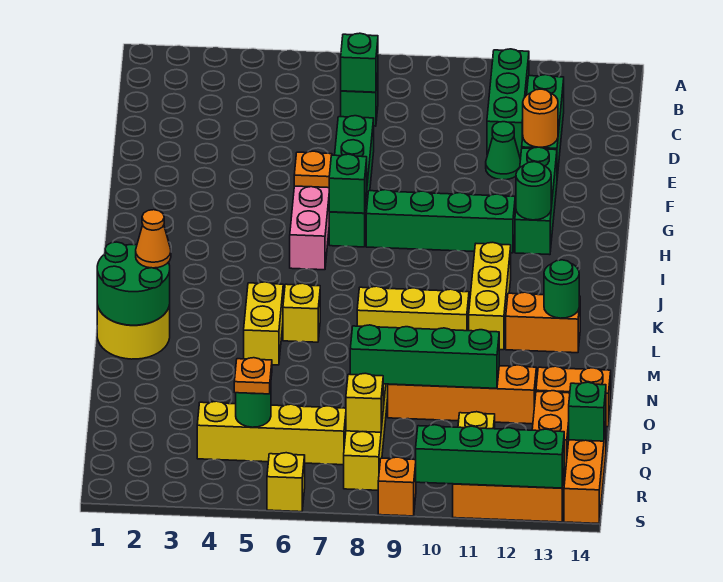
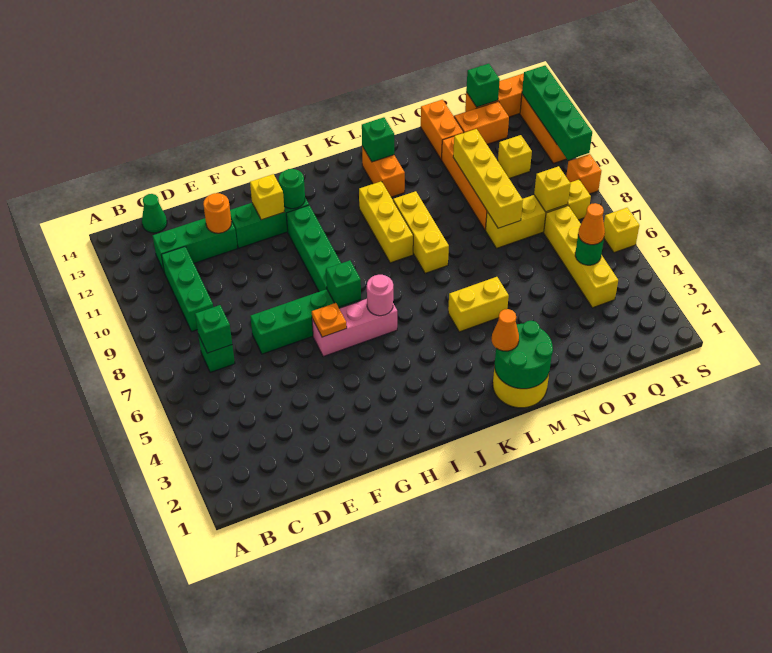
green brick B11:D11 level 1 -> green brick C9:C11 level 1
green cone E11 level 1 -> green cone C14 level 1
none -> pink round brick I6 level 2
yellow brick J11:L11 level 1 -> yellow brick K9:K11 level 1
yellow brick L6 level 1 -> yellow brick G12 level 2
green round brick L13 level 2 -> green brick L13 level 2
green brick O8:O11 level 2 -> yellow brick O8:O11 level 2
orange plate Q5 level 3 -> orange cone Q5 level 3

